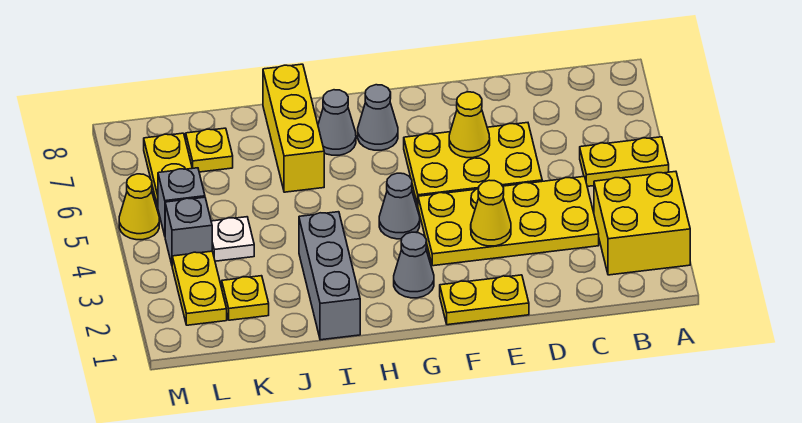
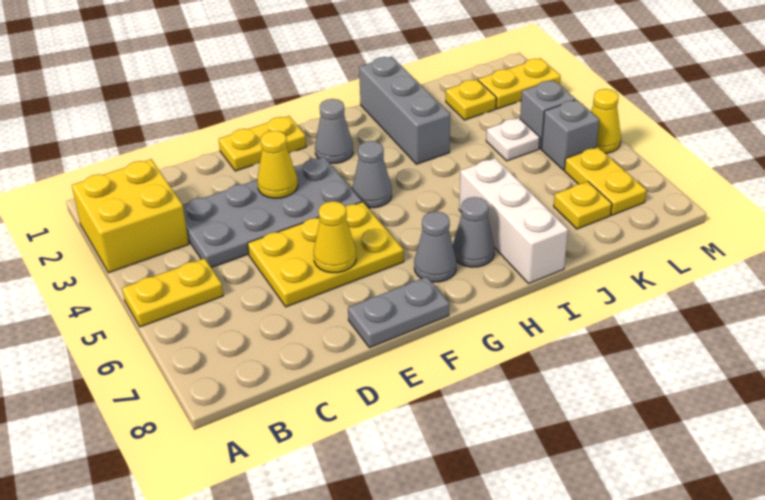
yellow plate C3:F4 level 1 -> grey plate C3:F4 level 1
none -> grey plate E8:F8 level 1
yellow brick I6:I8 level 1 -> white brick I6:I8 level 1
yellow plate L2:L3 level 1 -> yellow plate L2:M2 level 1

